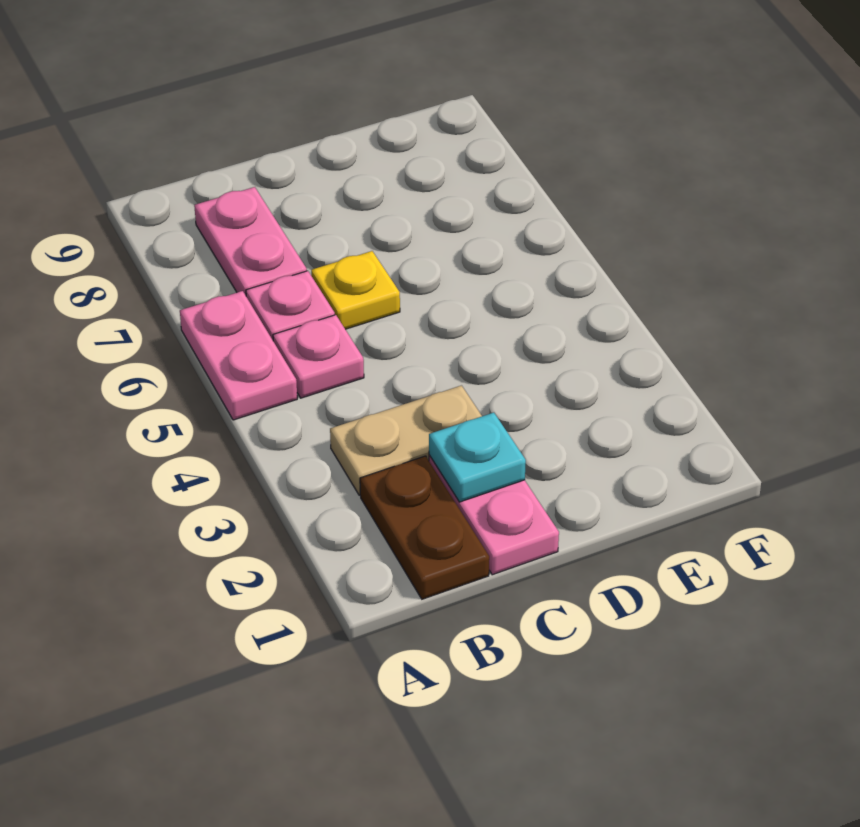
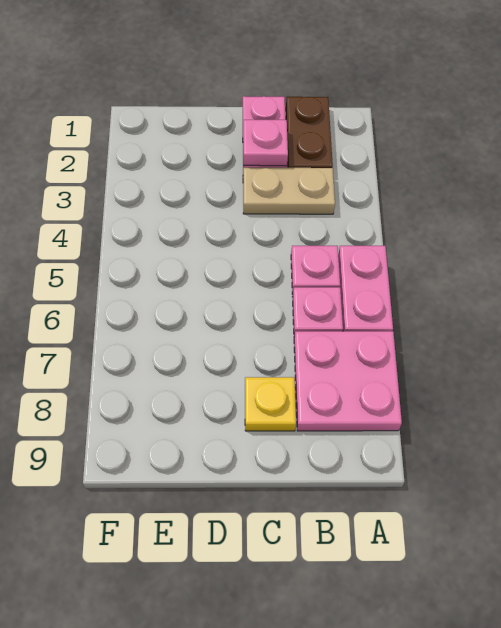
pink plate B7:B8 level 1 -> pink plate A7:B8 level 1
cyan plate C2 level 2 -> pink plate C2 level 2
yellow plate C6 level 1 -> yellow plate C8 level 1

